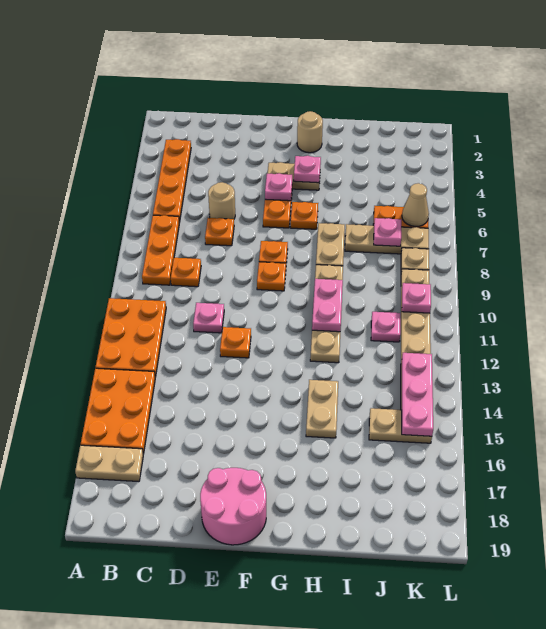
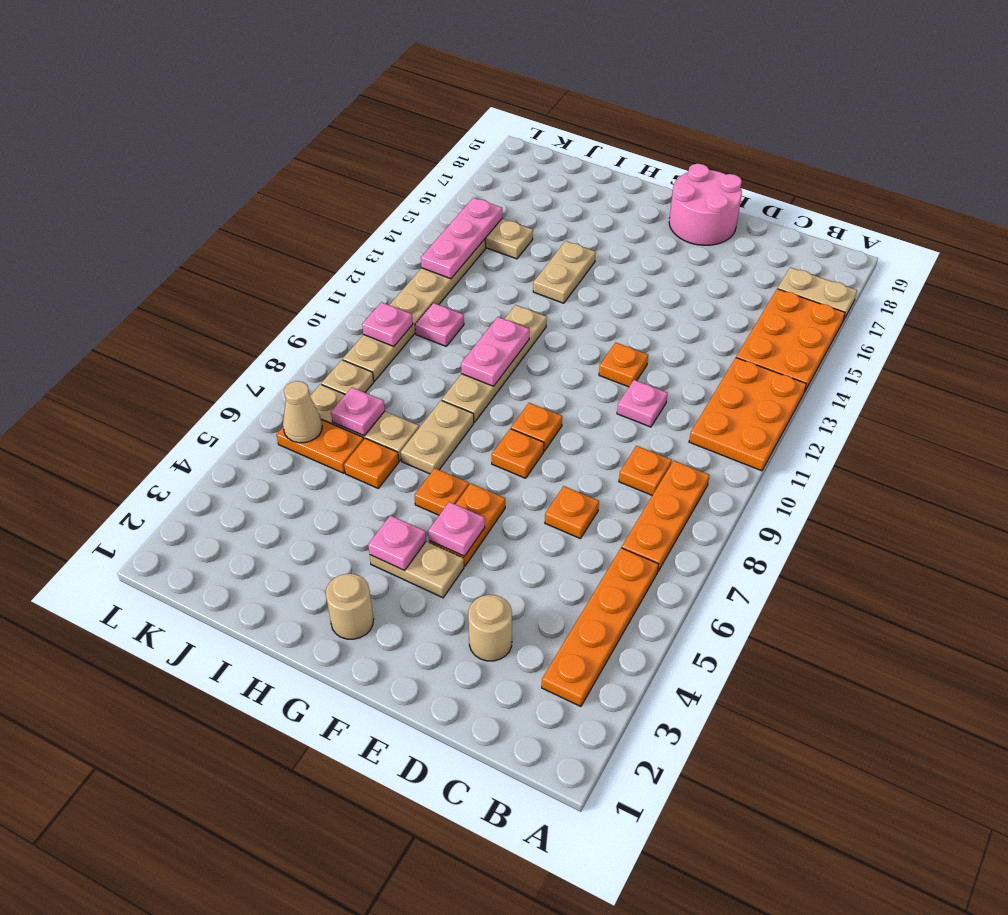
tan round brick D6 level 1 -> tan round brick D3 level 1
none -> orange plate I6 level 1

